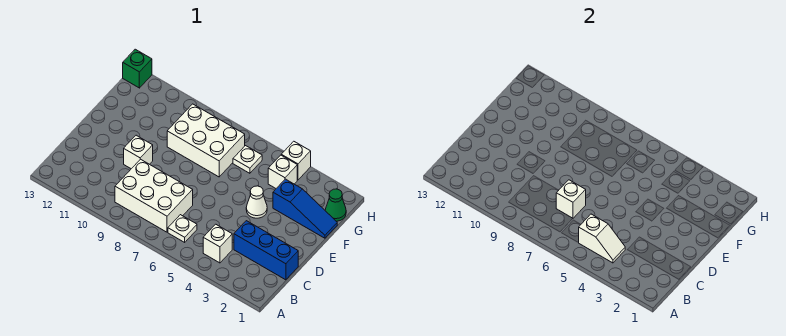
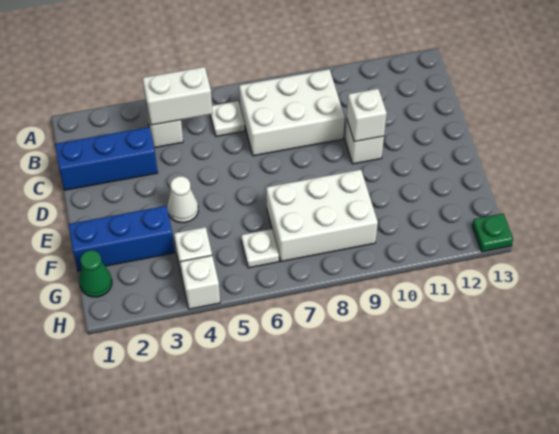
white slope B4:B5 level 2 top 5 -> white brick B4:B5 level 2
white brick C7 level 2 -> white brick D10 level 2
blue slope F1:F3 level 1 top 3 -> blue brick F1:F3 level 1
green brick H13 level 1 -> green plate H13 level 1

